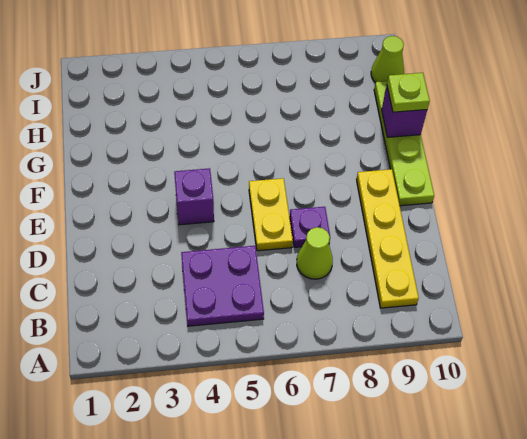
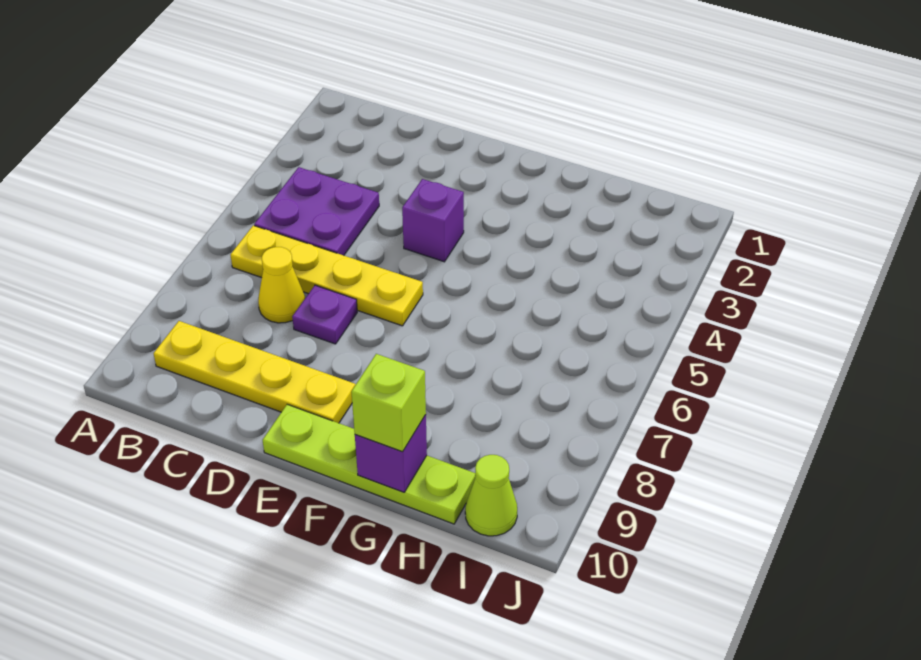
lime cone C7 level 1 -> yellow cone C7 level 1
yellow plate D6:E6 level 1 -> yellow plate B6:E6 level 1
lime plate G10 level 3 -> lime brick G10 level 3

